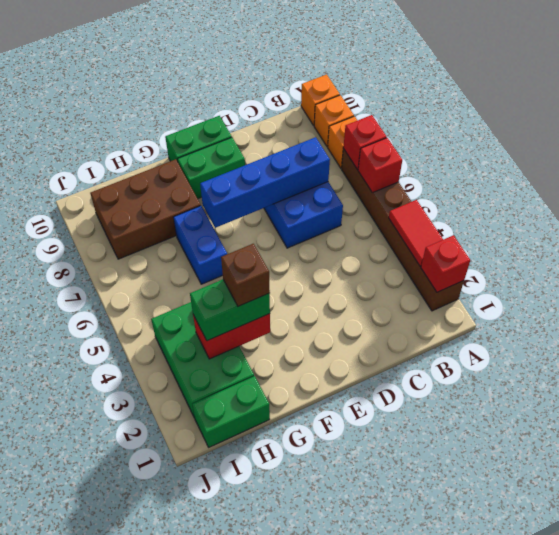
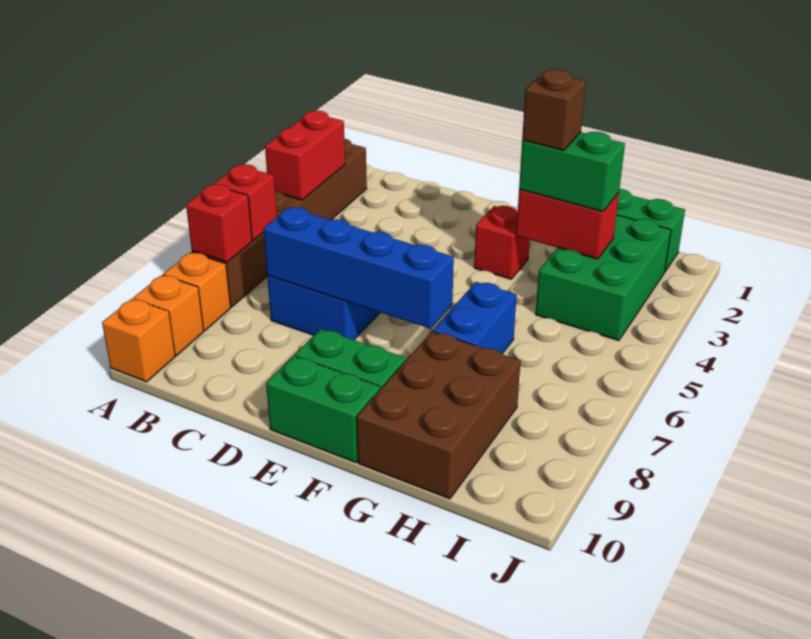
red brick A2 level 2 -> red brick F3 level 1
red tile A3:A4 level 2 -> red brick A3:A4 level 2
brown brick G8:I9 level 1 -> brown brick G8:H10 level 1

